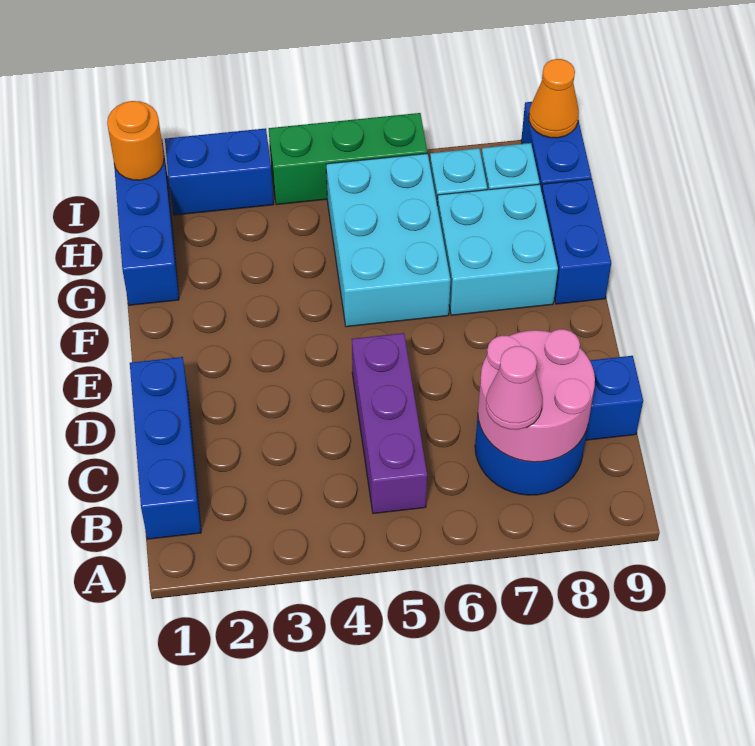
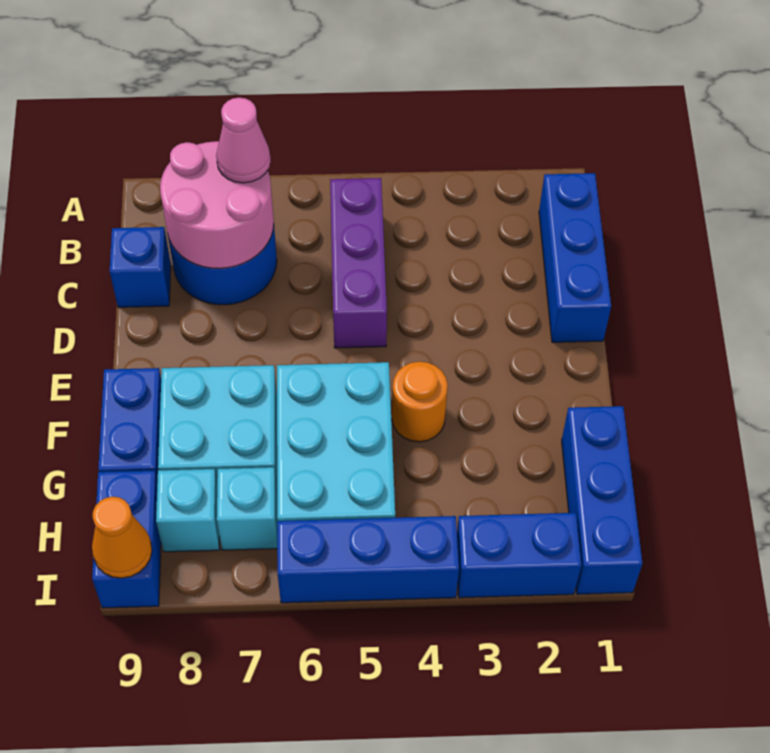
orange round brick I1 level 2 -> orange round brick F4 level 1
green brick I4:I6 level 1 -> blue brick I4:I6 level 1

